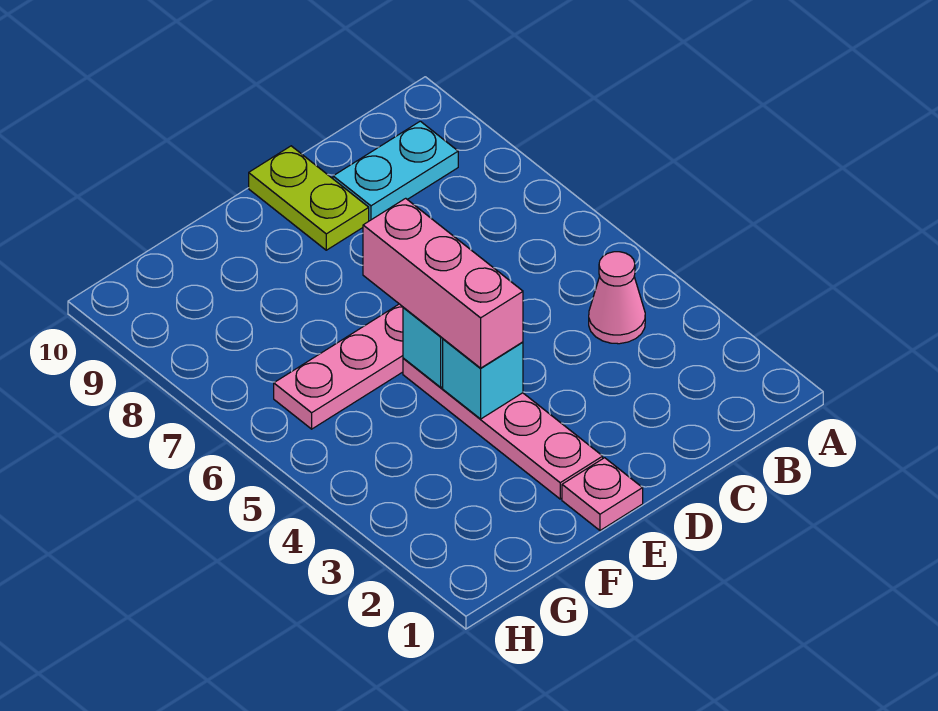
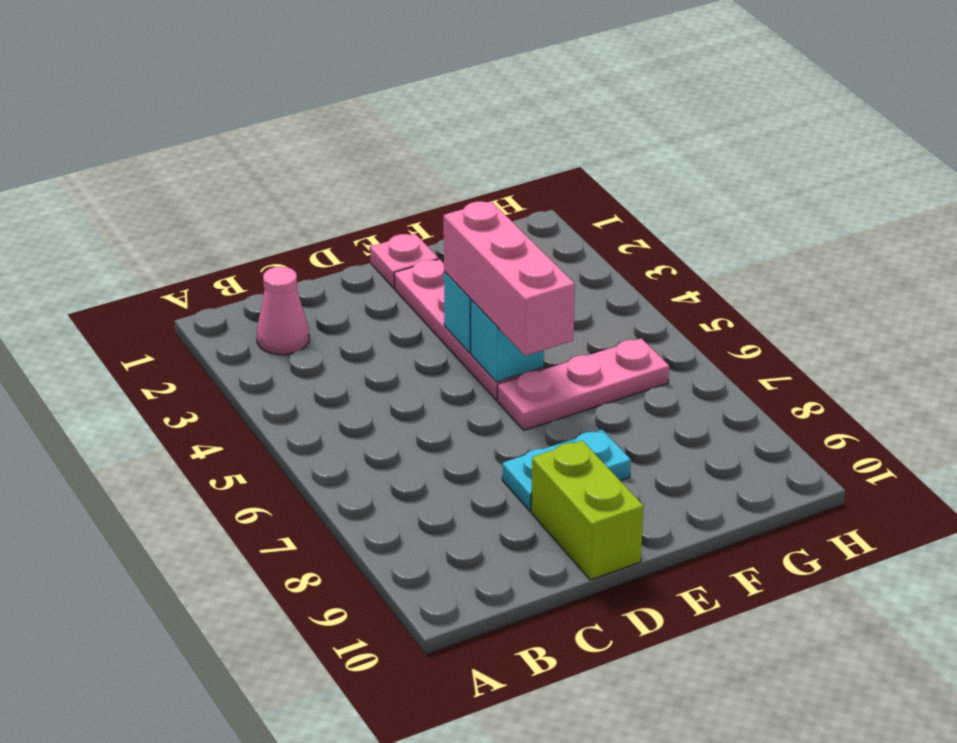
pink cone B4 level 1 -> pink cone B2 level 1
cyan plate B9:C9 level 1 -> cyan plate D8:E8 level 1
lime plate D9:D10 level 1 -> lime brick D9:D10 level 1

